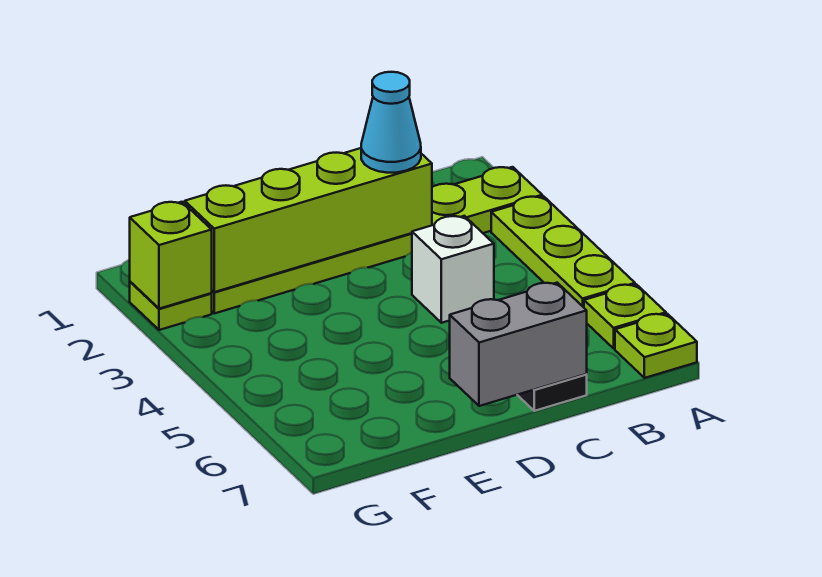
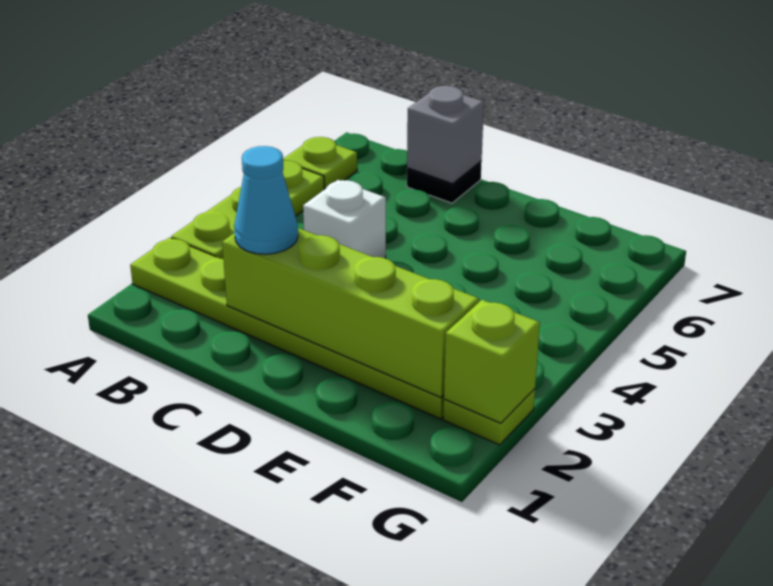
lime plate A7 level 1 -> none
grey brick C7:D7 level 2 -> grey brick C7 level 2

